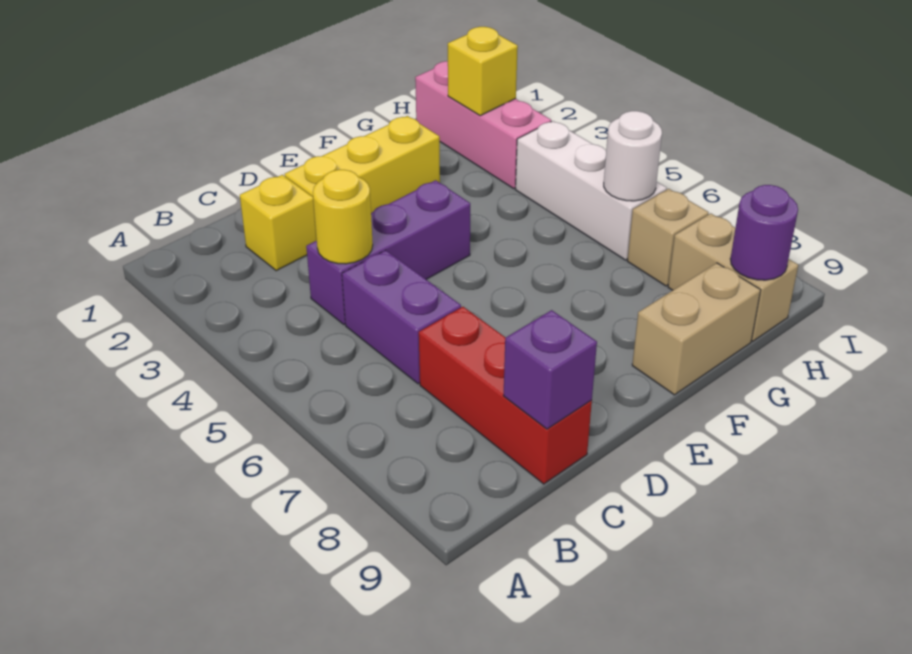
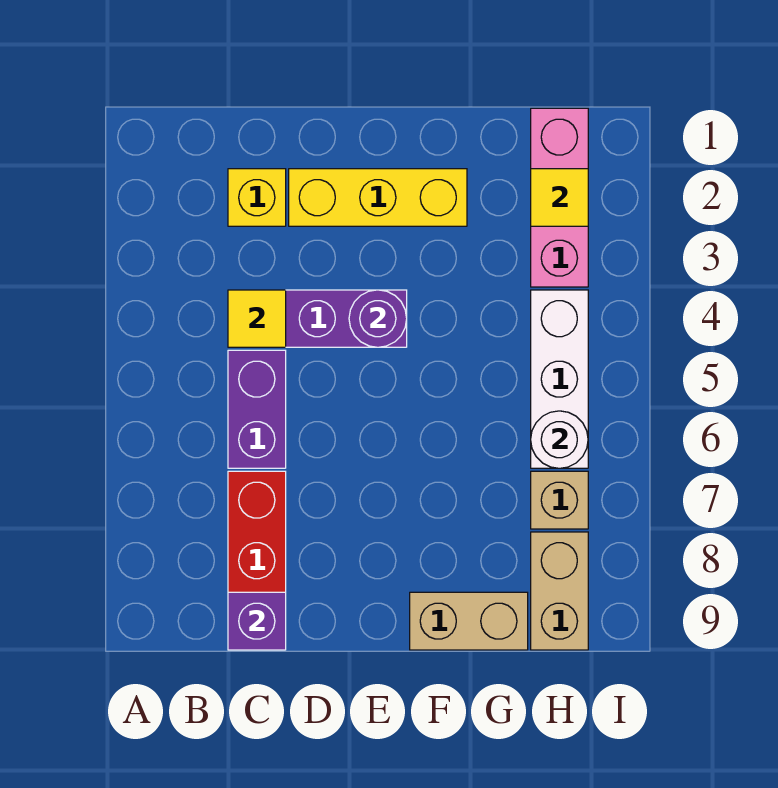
yellow round brick C4 level 2 -> yellow tile C4 level 2
yellow brick H2 level 2 -> yellow tile H2 level 2
purple round brick H9 level 2 -> purple round brick E4 level 2

